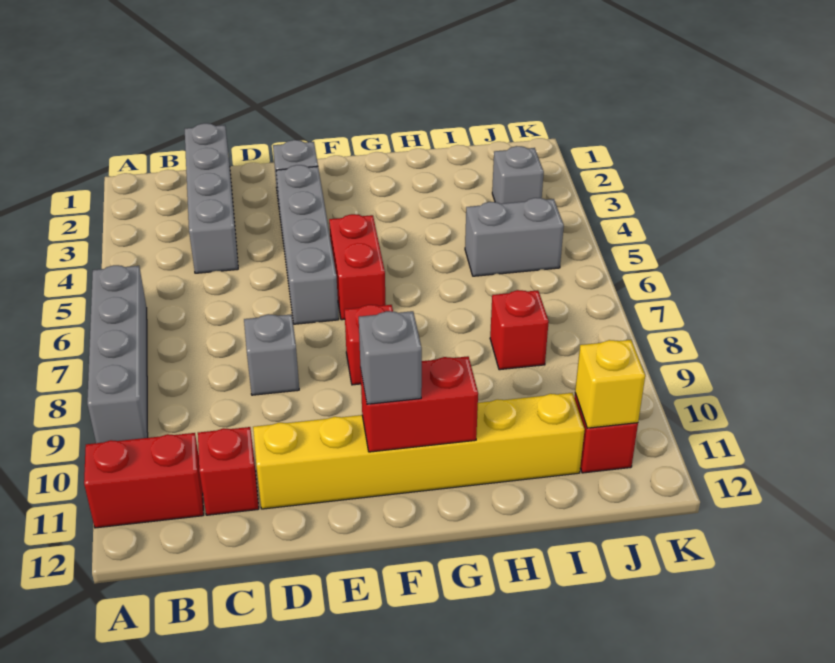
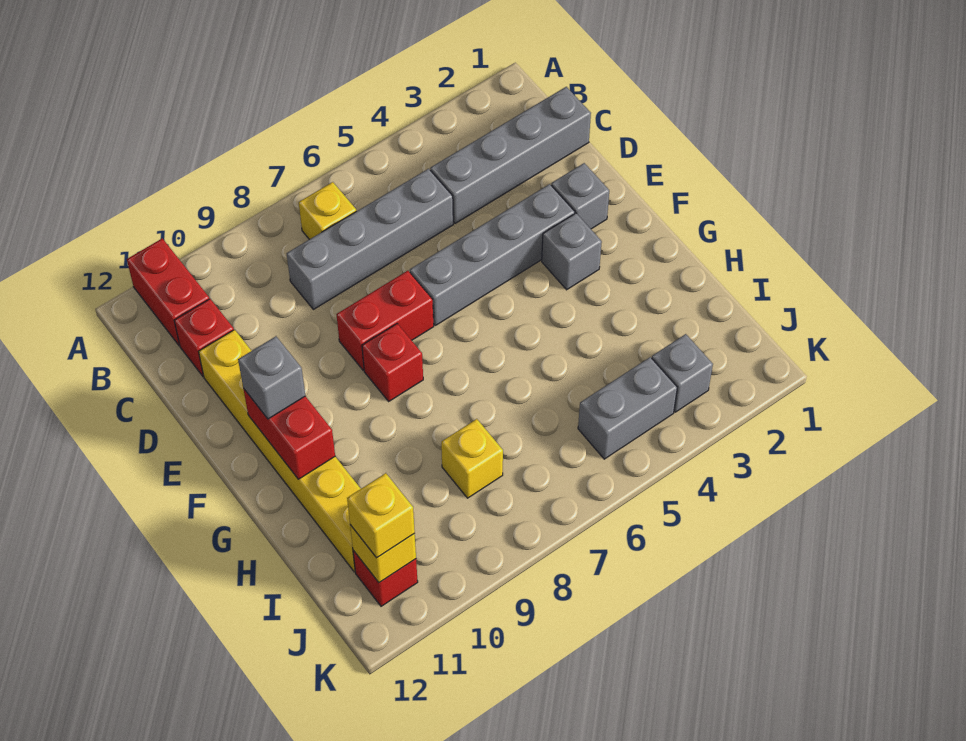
grey brick A6:A9 level 1 -> grey brick C5:C8 level 1
none -> yellow brick B7 level 1
grey brick D8 level 1 -> grey brick F3 level 1
red brick F5:F6 level 1 -> red brick E7:E8 level 1
grey brick I5:J5 level 1 -> grey brick J4:J5 level 1
red brick I8 level 1 -> yellow brick I8 level 1
none -> yellow brick J11 level 3

